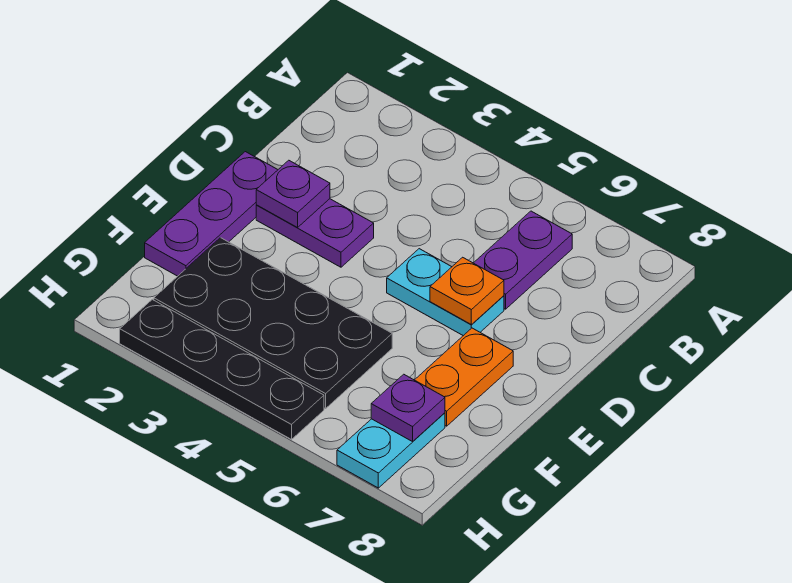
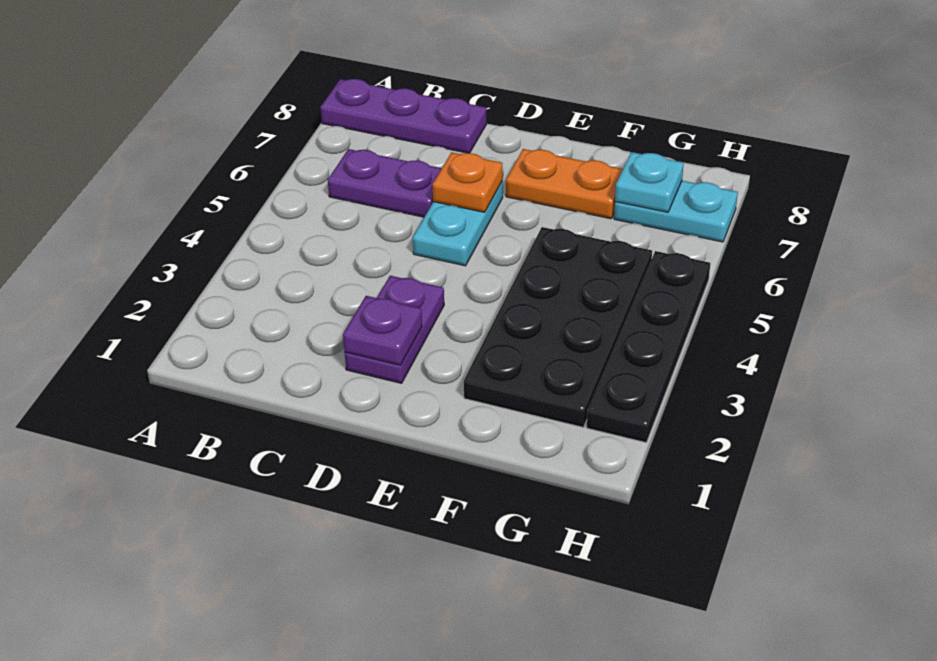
purple plate D1:F1 level 1 -> purple plate A8:C8 level 1
purple plate G7 level 2 -> cyan plate G7 level 2

